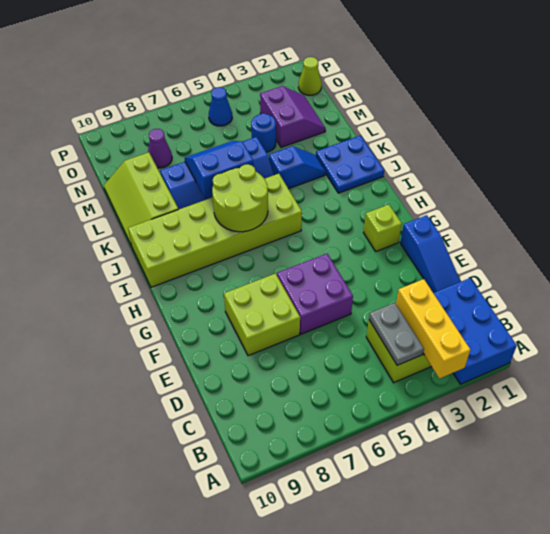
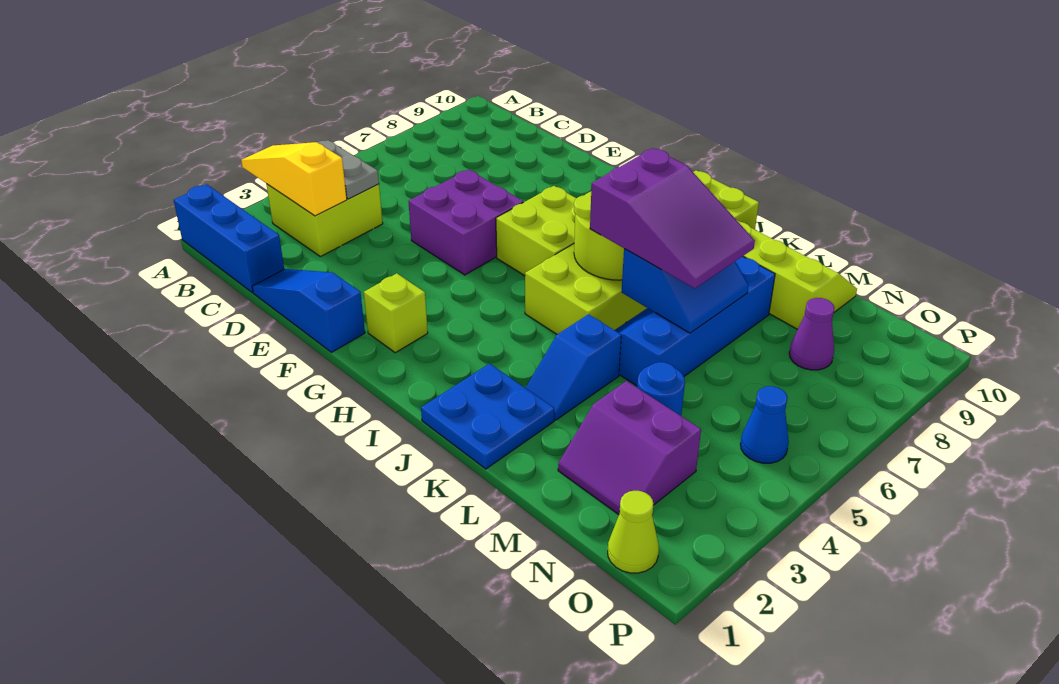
blue brick A1:C2 level 1 -> blue brick A1:C1 level 1
yellow brick A3:C3 level 2 -> yellow slope A3:C3 level 2 top C
lime brick E7:F8 level 1 -> lime brick G6:H7 level 1
none -> purple slope J6:L7 level 3 top J

